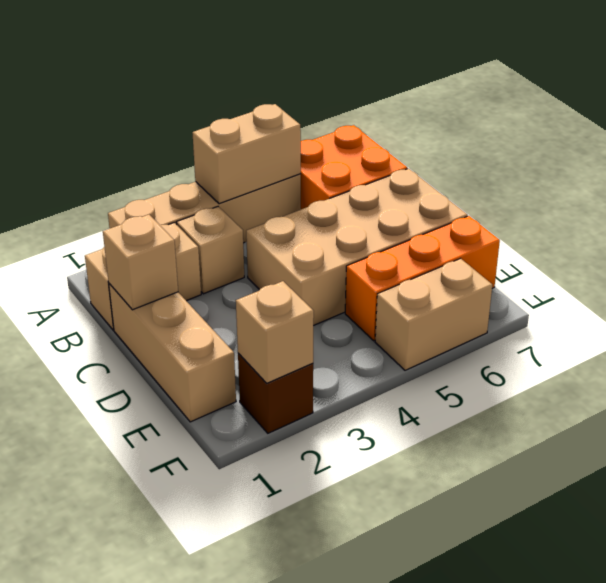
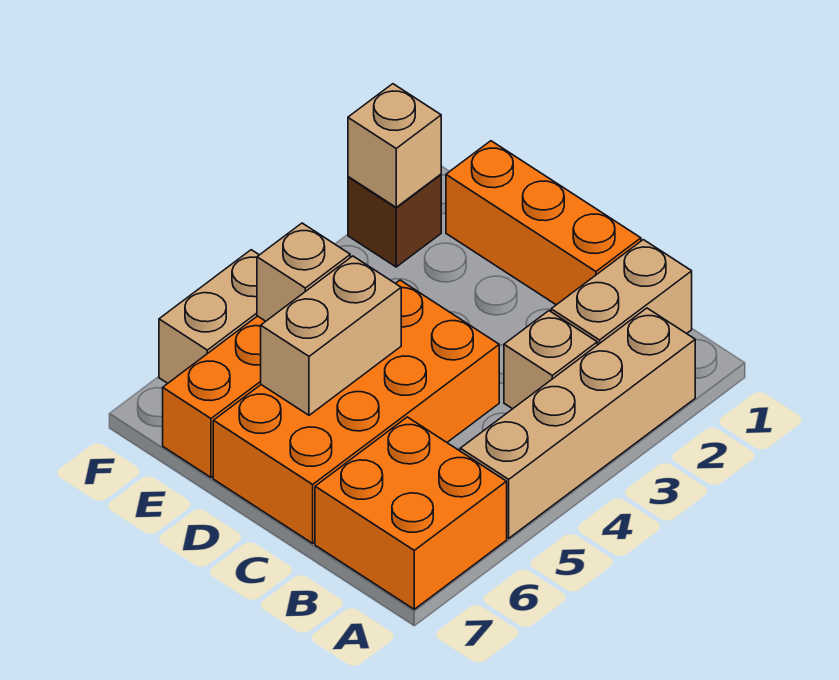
tan brick A4:A5 level 2 -> tan brick D5:D6 level 2
tan brick C1:E1 level 1 -> orange brick C1:E1 level 1
tan brick C1 level 2 -> tan brick E5 level 2
tan brick C4:D7 level 1 -> orange brick C4:D7 level 1

